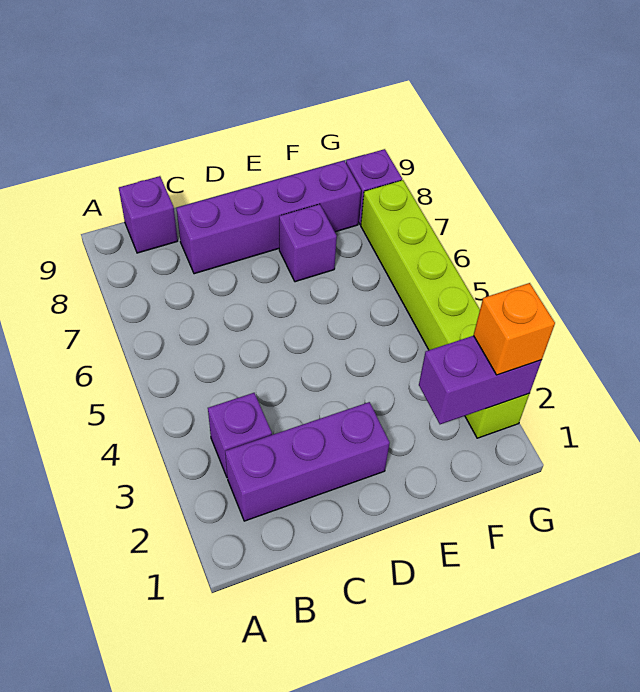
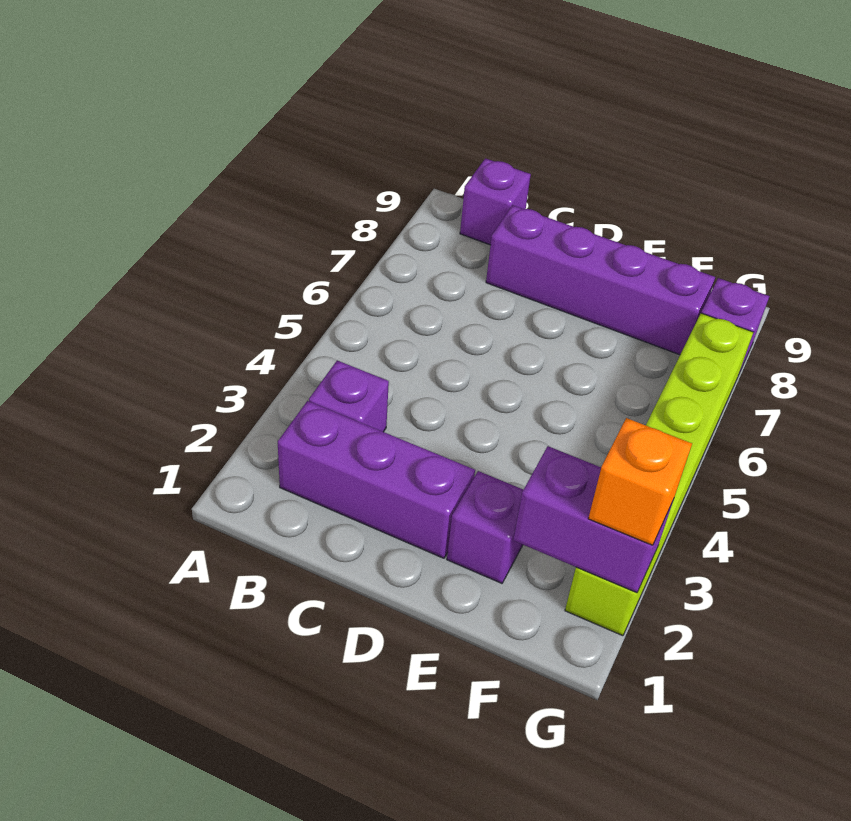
purple brick E7 level 1 -> purple brick E2 level 1

